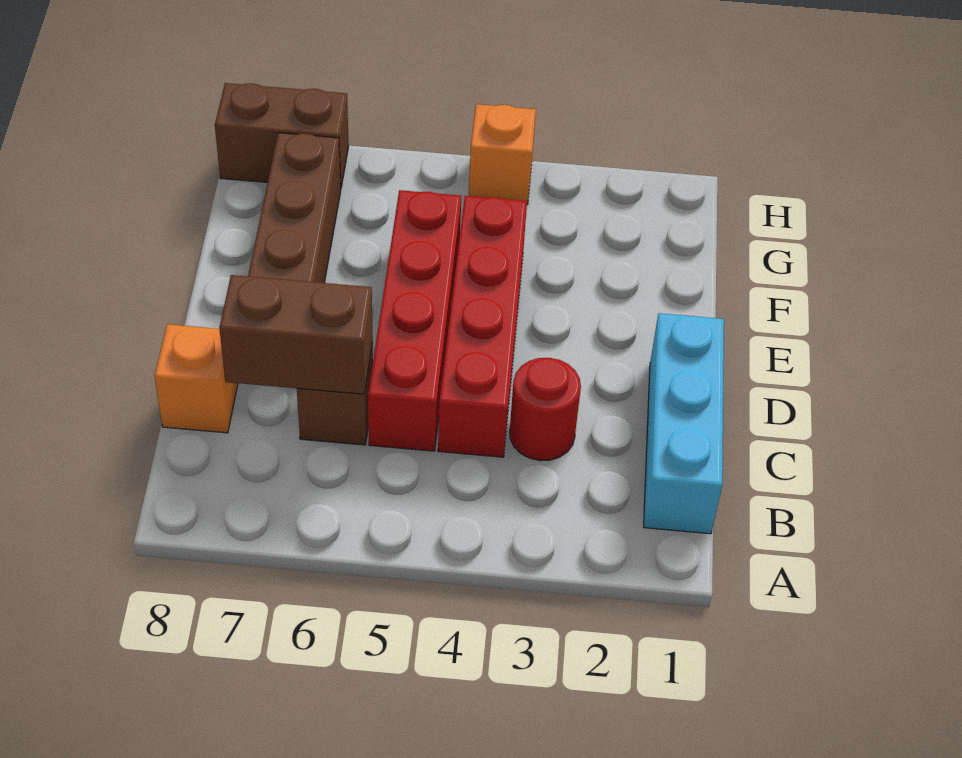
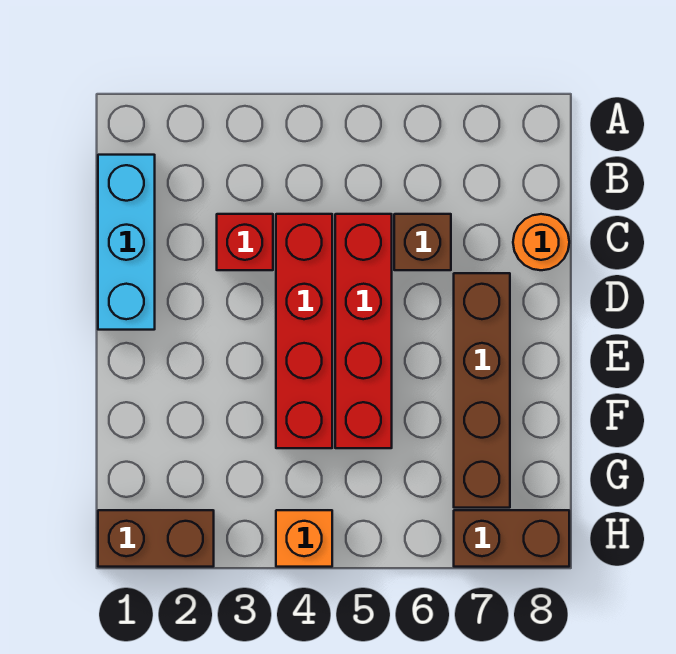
red round brick C3 level 1 -> red brick C3 level 1
brown brick C6:C7 level 2 -> brown brick H1:H2 level 1
orange brick C8 level 1 -> orange round brick C8 level 1

